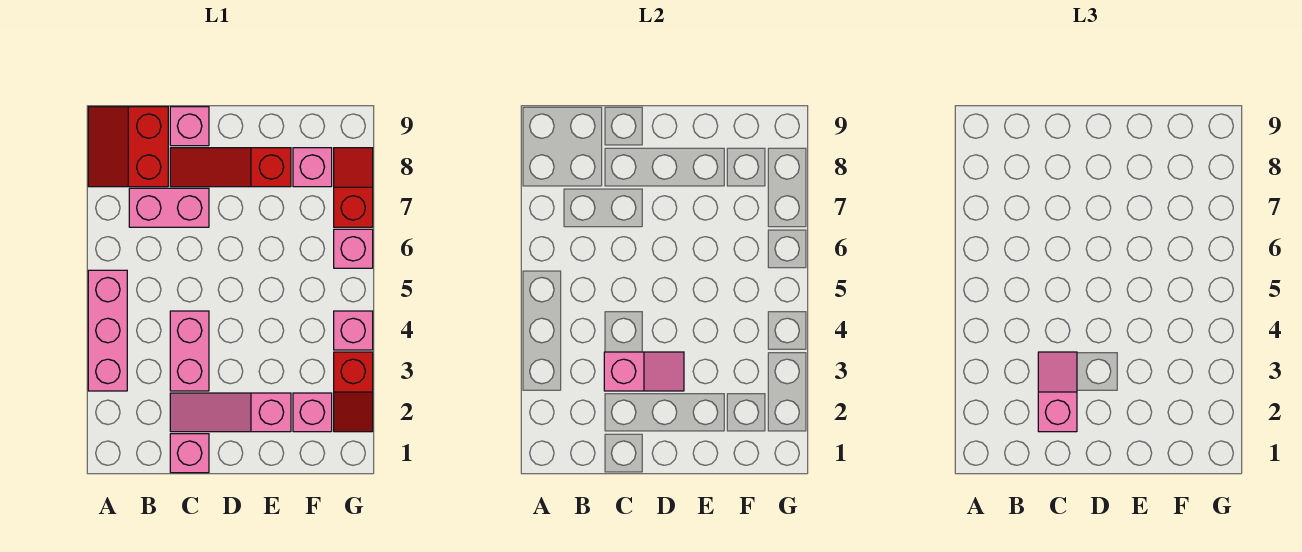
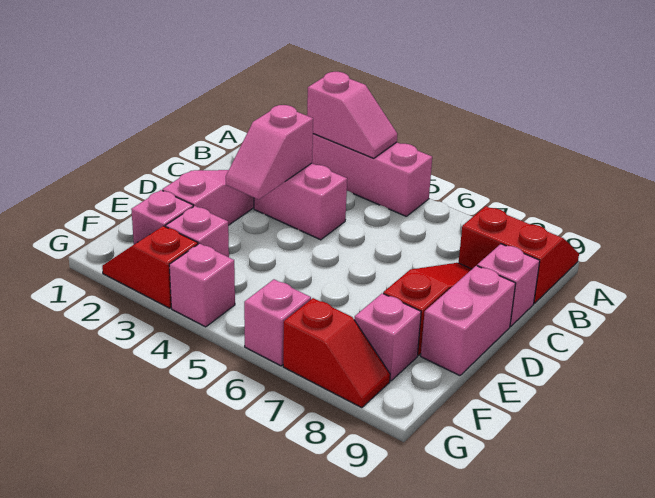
pink brick B7:C7 level 1 -> pink brick D9:E9 level 1
pink brick C1 level 1 -> pink brick F3 level 1
pink slope C2:C3 level 3 top 2 -> pink slope A3:A4 level 2 top 3

